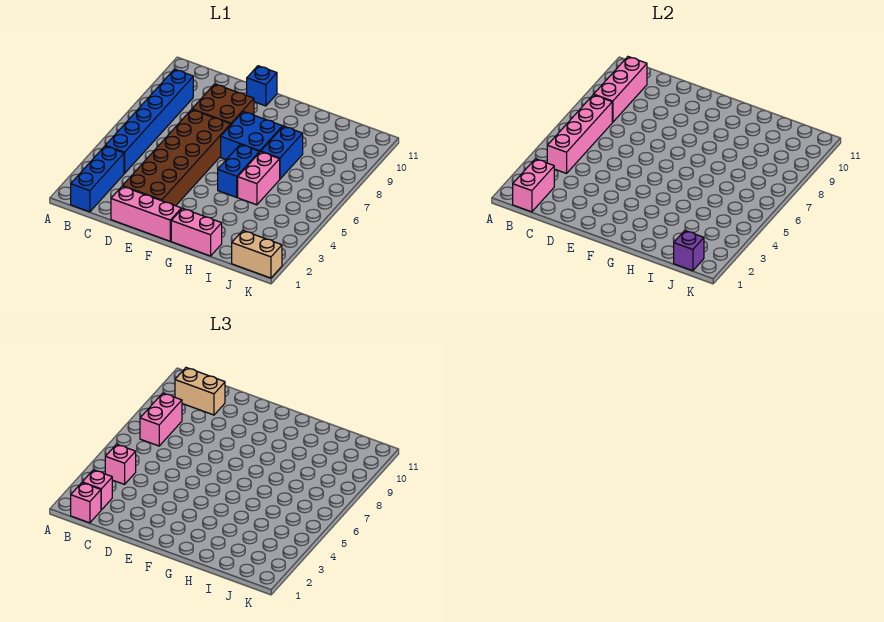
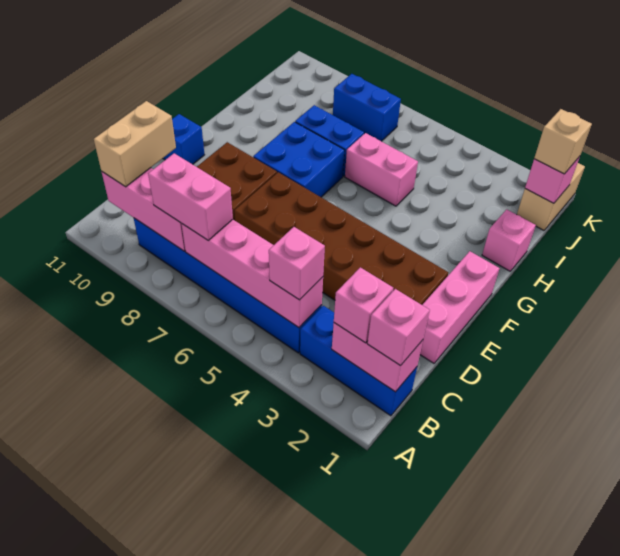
pink brick G1:H1 level 1 -> pink brick H1 level 1
blue brick G5:G6 level 1 -> blue brick J7:J8 level 1
purple brick J1 level 2 -> pink brick J1 level 2
none -> tan brick J1 level 3

